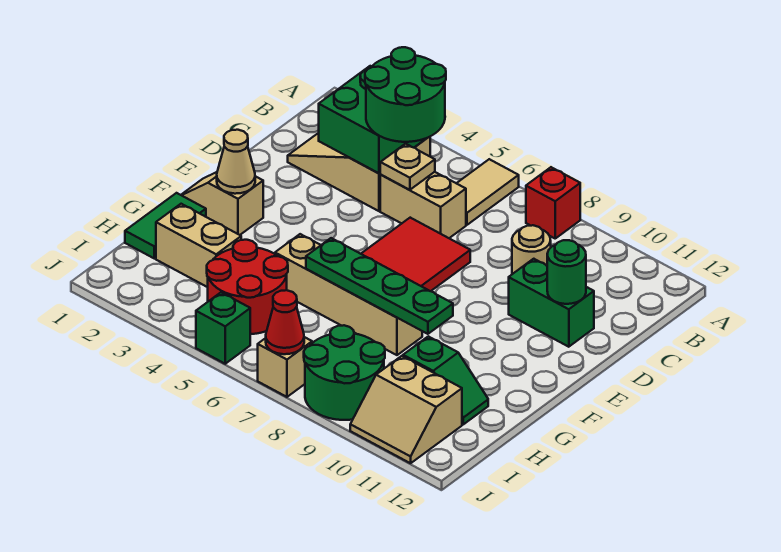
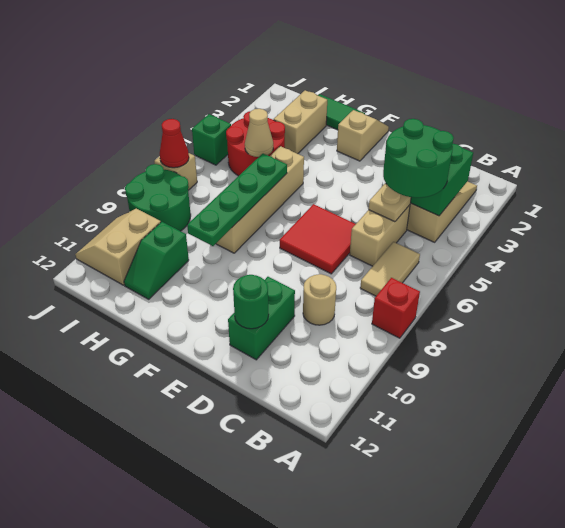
tan tile A6:B6 level 1 -> tan tile B6:B7 level 1
tan cone F2 level 2 -> tan cone H5 level 2

